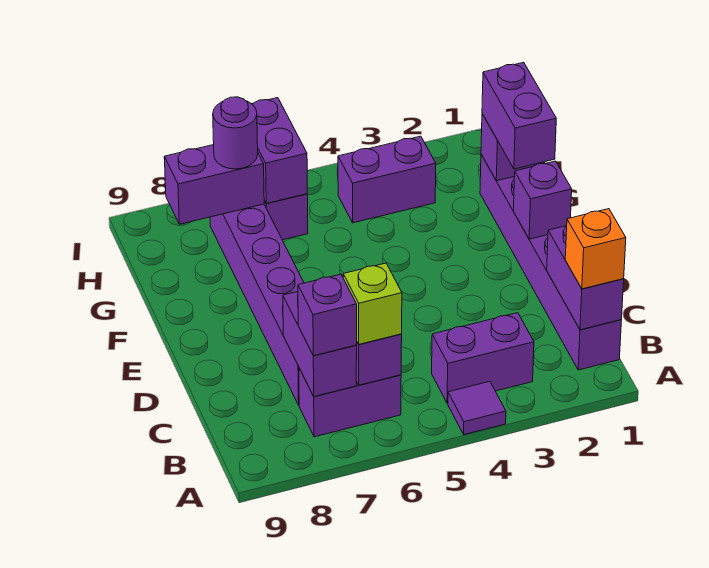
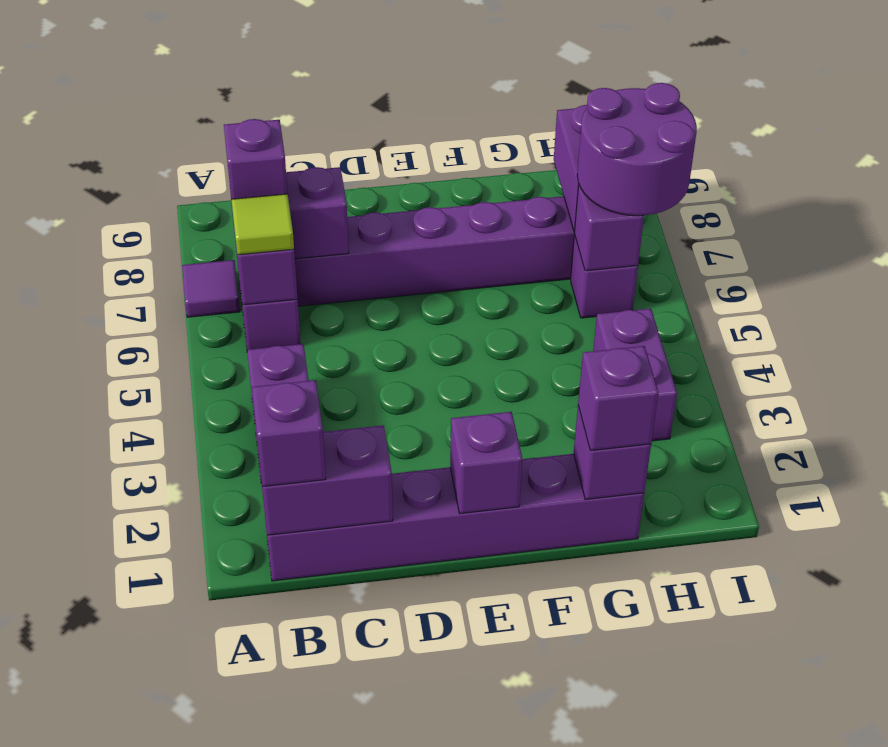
purple tile A4 level 1 -> purple tile A7 level 1
orange brick B1 level 3 -> purple brick B1 level 3
lime brick B6 level 3 -> lime tile B6 level 3
purple brick F1:G1 level 3 -> purple brick G1 level 3
purple brick H6:I6 level 2 -> purple brick H6 level 2
purple round brick H7 level 3 -> purple round brick H6:I7 level 3

